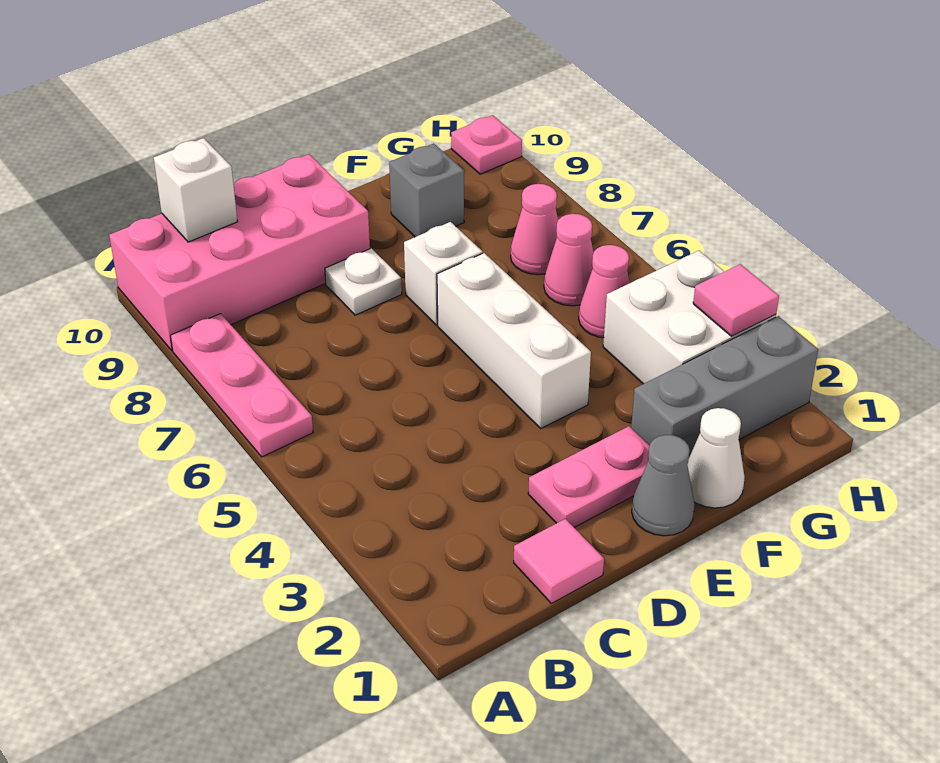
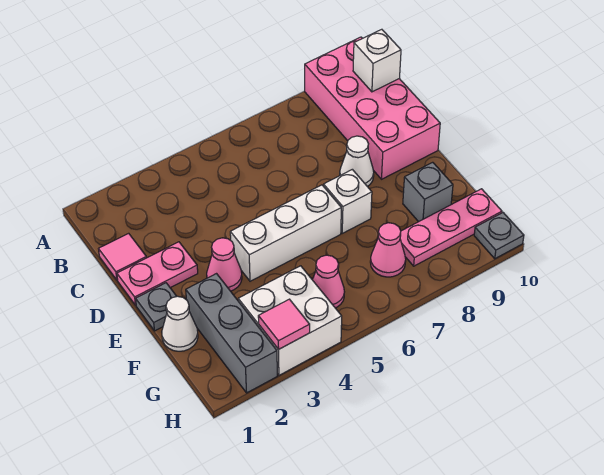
pink plate A6:A8 level 1 -> pink plate G8:G10 level 1
pink plate D2:E2 level 1 -> pink plate D1:D2 level 1
white plate D8 level 1 -> white cone D8 level 1
grey cone E1 level 1 -> grey plate E1 level 1
pink cone G6 level 1 -> pink cone E3 level 1
pink plate H10 level 1 -> grey plate H10 level 1

